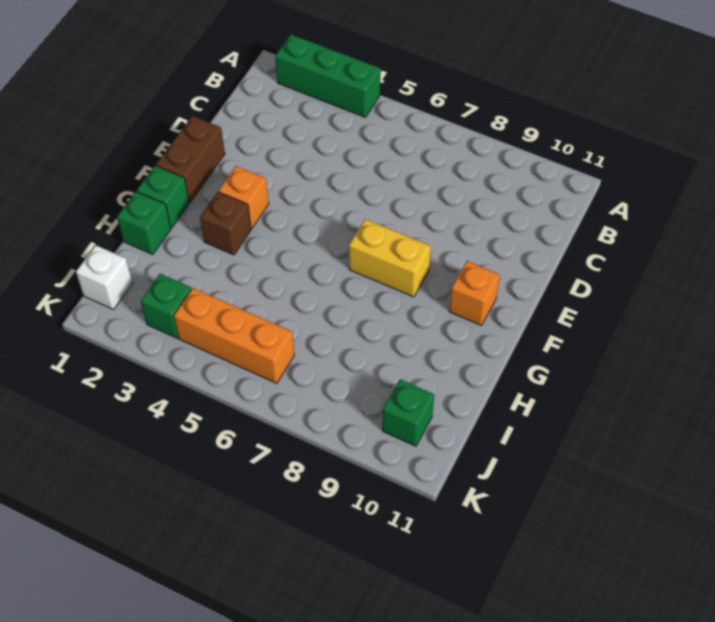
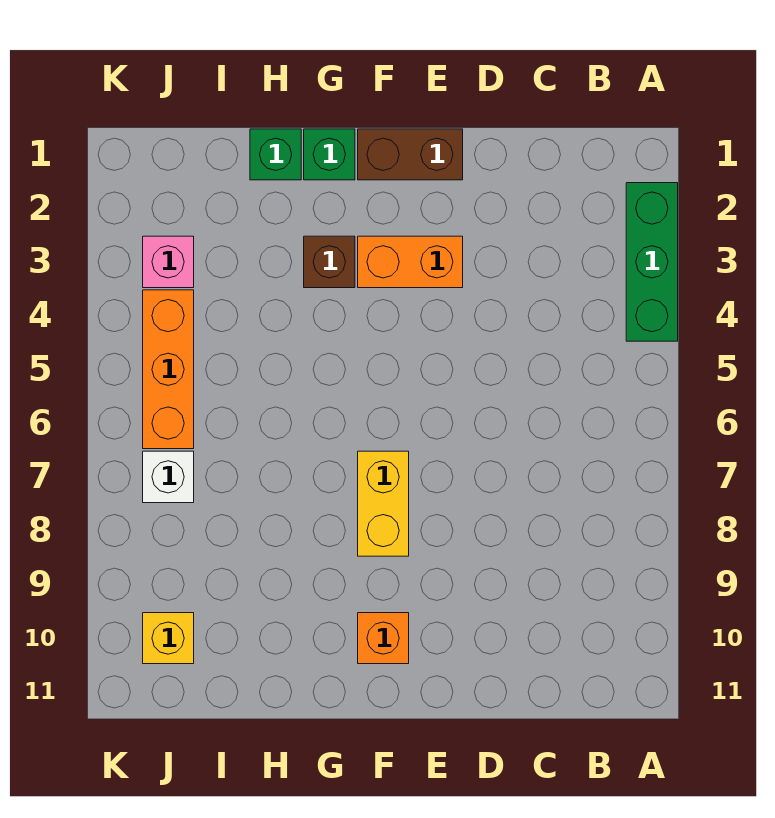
orange brick F3 level 1 -> orange brick E3:F3 level 1
white brick J1 level 1 -> white brick J7 level 1
green brick J3 level 1 -> pink brick J3 level 1
green brick J10 level 1 -> yellow brick J10 level 1

